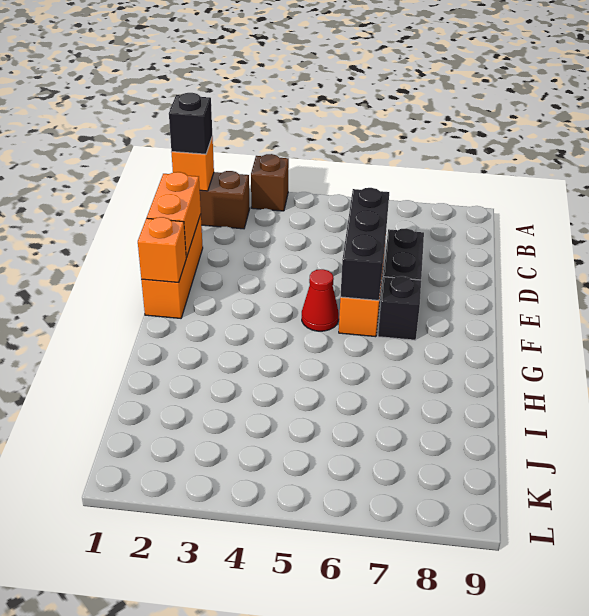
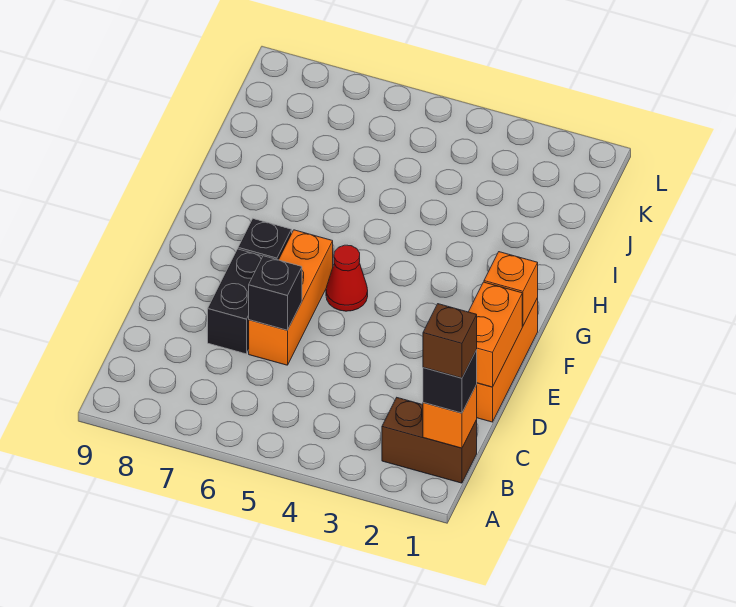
brown brick A3 level 1 -> brown brick B1 level 4
black brick D6:F6 level 2 -> black brick D6 level 2

